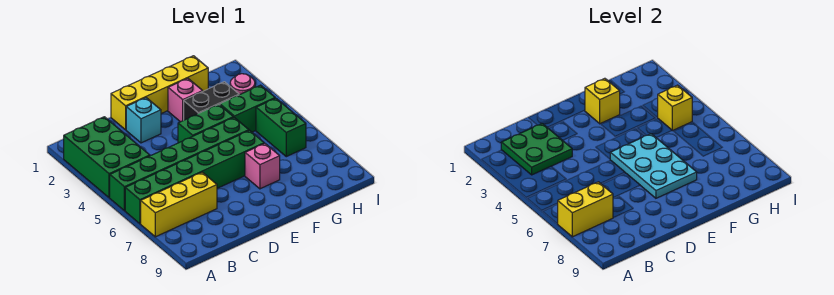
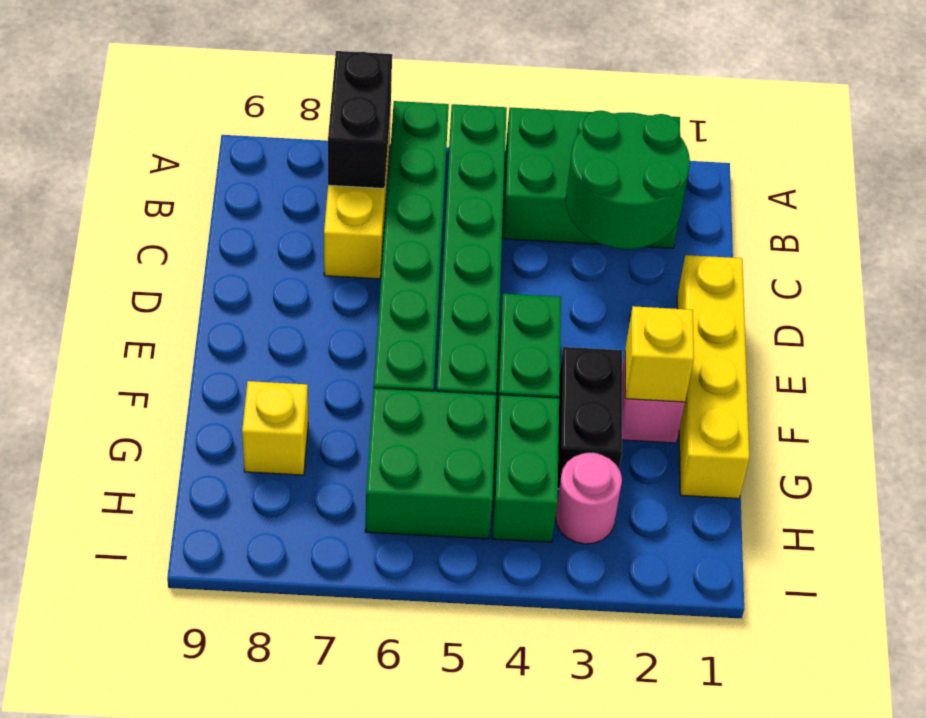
yellow brick A7:B7 level 2 -> black brick A7:B7 level 2
green plate B2:C3 level 2 -> green round brick B2:C3 level 2
cyan brick D2 level 1 -> none
cyan plate E5:F7 level 2 -> none
pink brick F7 level 1 -> none
yellow brick H4 level 2 -> yellow brick G8 level 1
green brick H5:H6 level 1 -> green brick G5:H6 level 1

